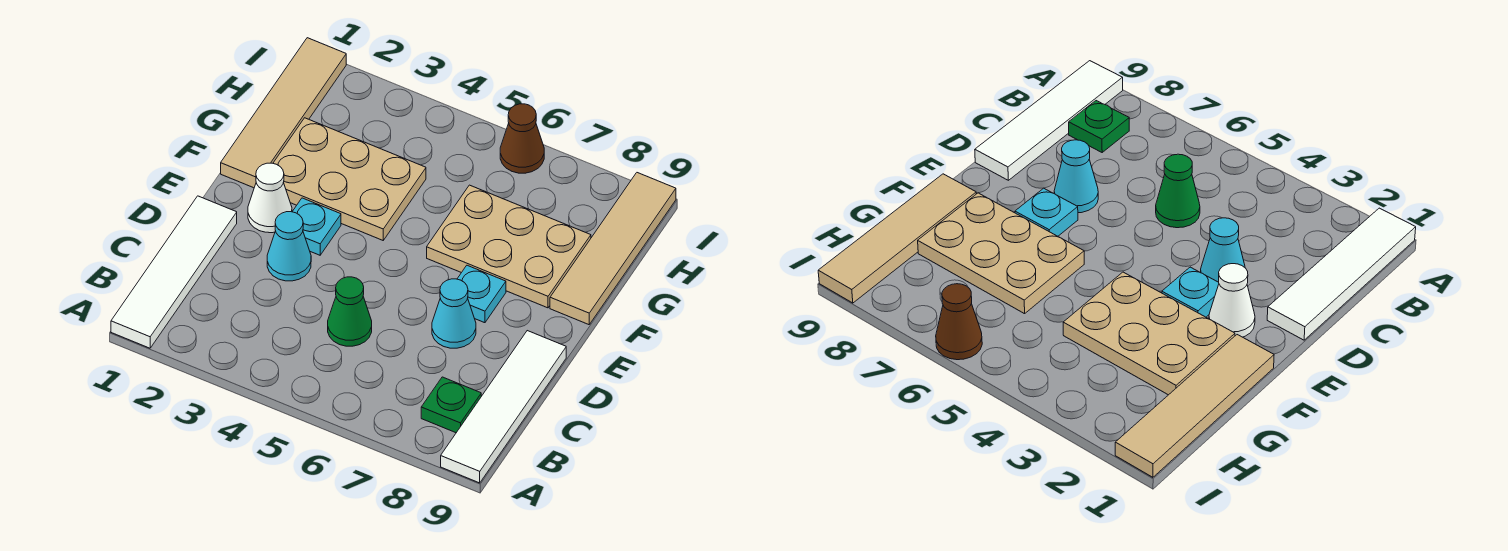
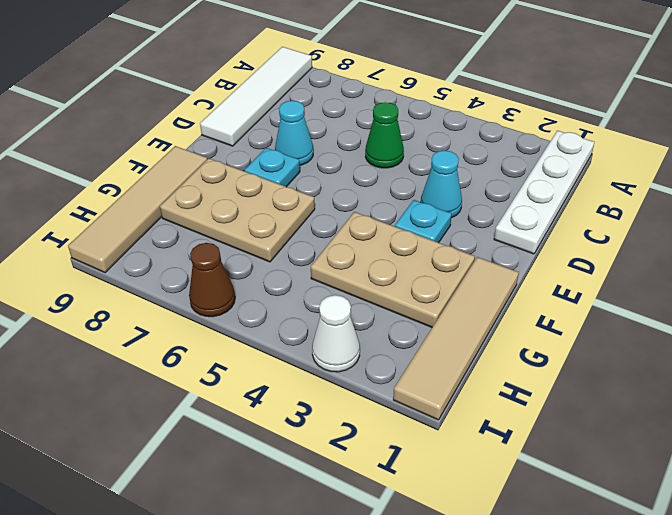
white tile A1:D1 level 1 -> white plate A1:D1 level 1
green plate B8 level 1 -> none
white cone E2 level 1 -> white cone I3 level 1

